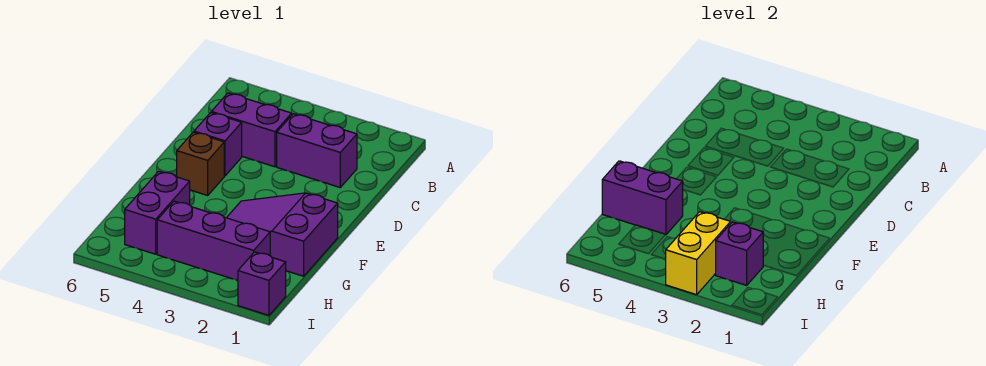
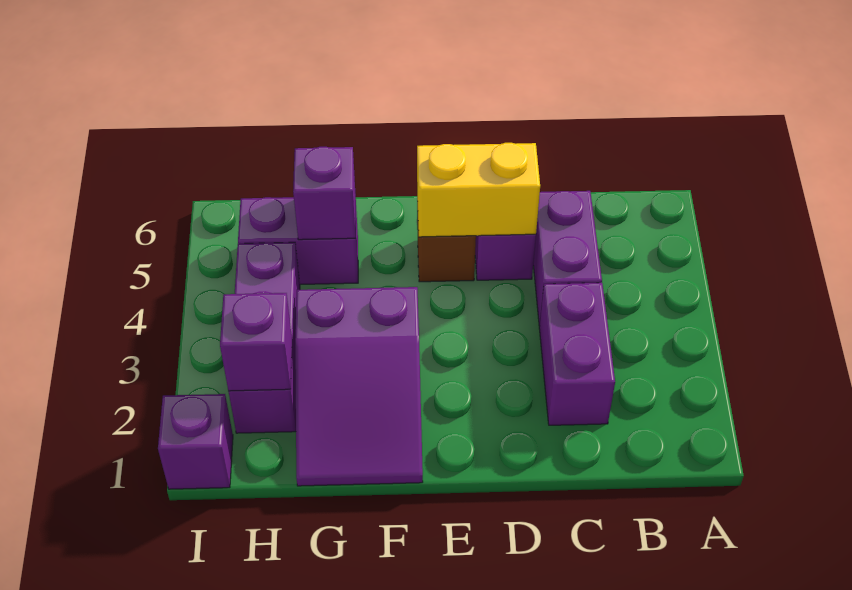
purple slope F1:G3 level 1 top 1 -> purple slope F1:G3 level 1 top 3
purple brick G5:G6 level 2 -> purple brick G5 level 2
yellow brick H3:I3 level 2 -> yellow brick D5:E5 level 2

